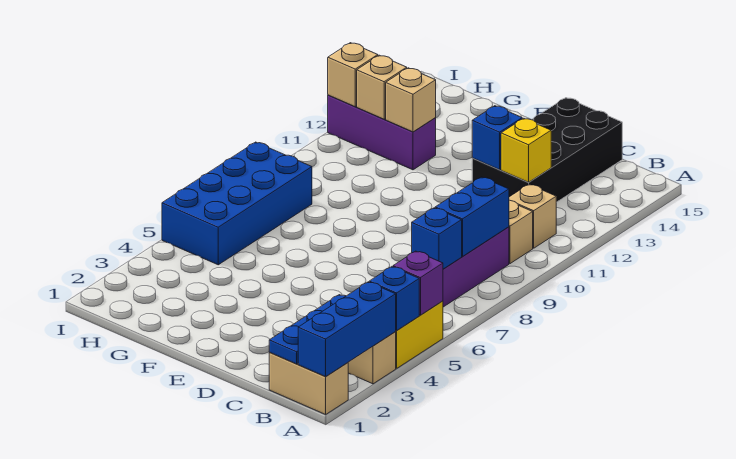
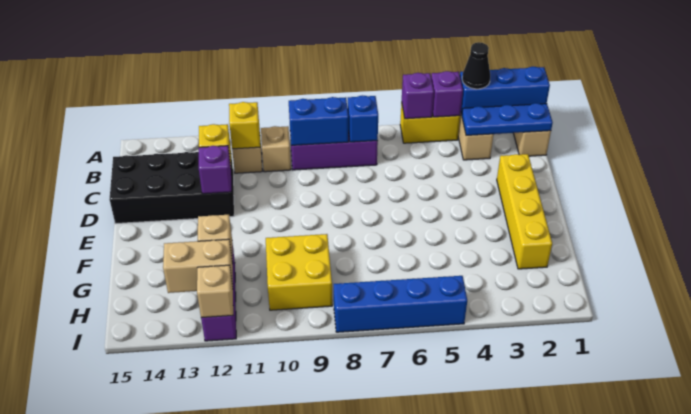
none -> black cone A3 level 3
blue brick A4 level 2 -> purple brick A4 level 2
none -> yellow brick B11 level 2
none -> yellow brick D2:G2 level 1
blue brick D12 level 2 -> purple brick D12 level 2
none -> yellow brick G9:H10 level 1
blue brick H5:I8 level 1 -> blue brick I5:I8 level 1
tan brick H12 level 2 -> tan brick H12:H13 level 2

